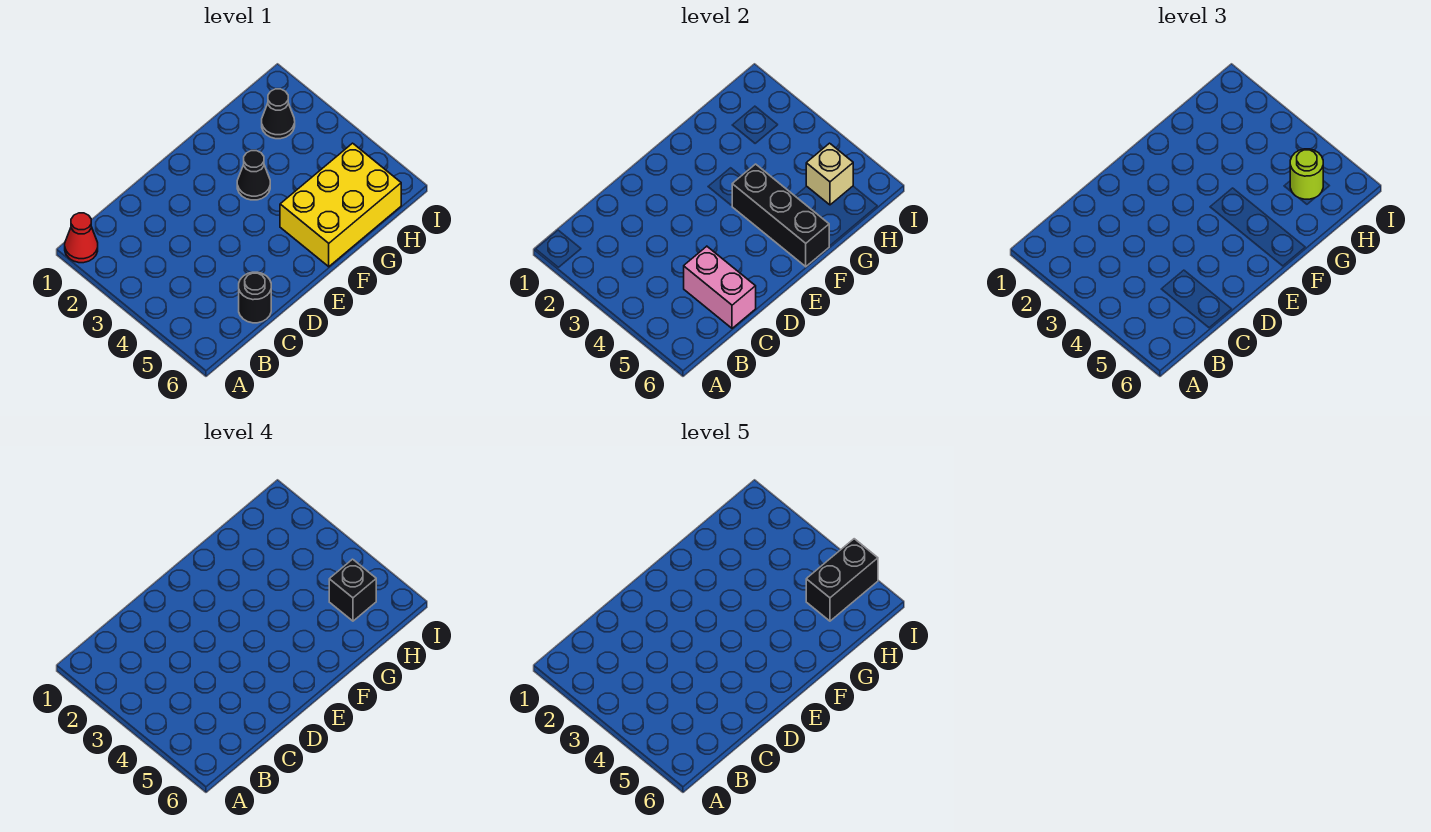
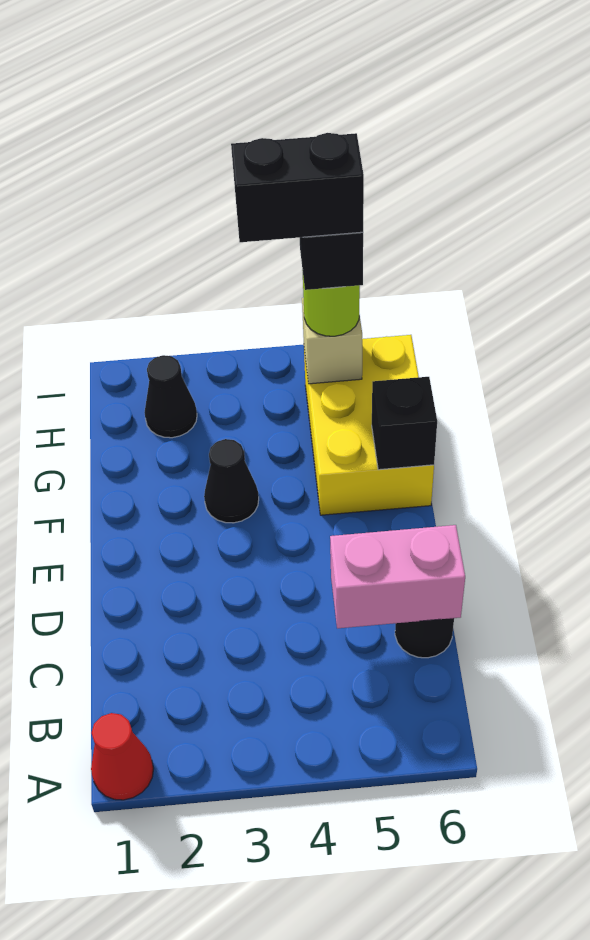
black brick F4:F6 level 2 -> black brick F6 level 2
black brick H5:I5 level 5 -> black brick H4:H5 level 5

